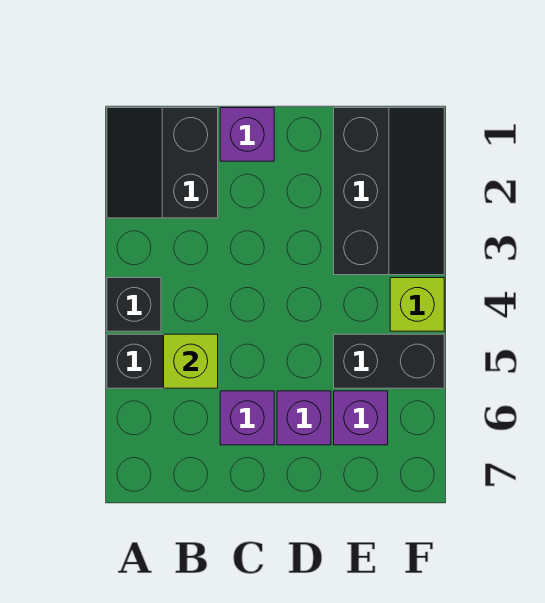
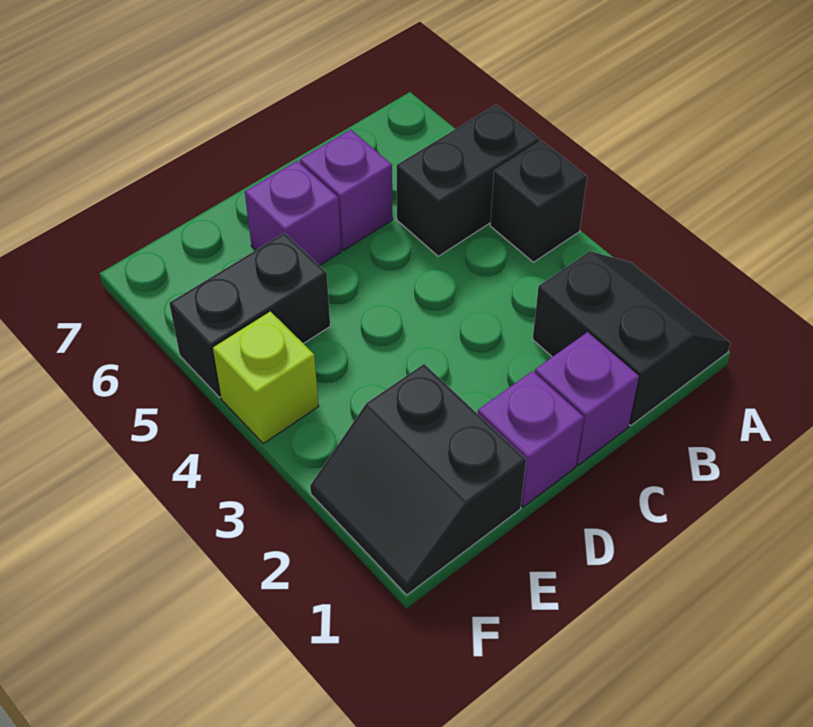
lime brick B5 level 2 -> none
black slope E1:F3 level 1 top E -> black slope E1:F2 level 1 top E
purple brick E6 level 1 -> purple brick D1 level 1

